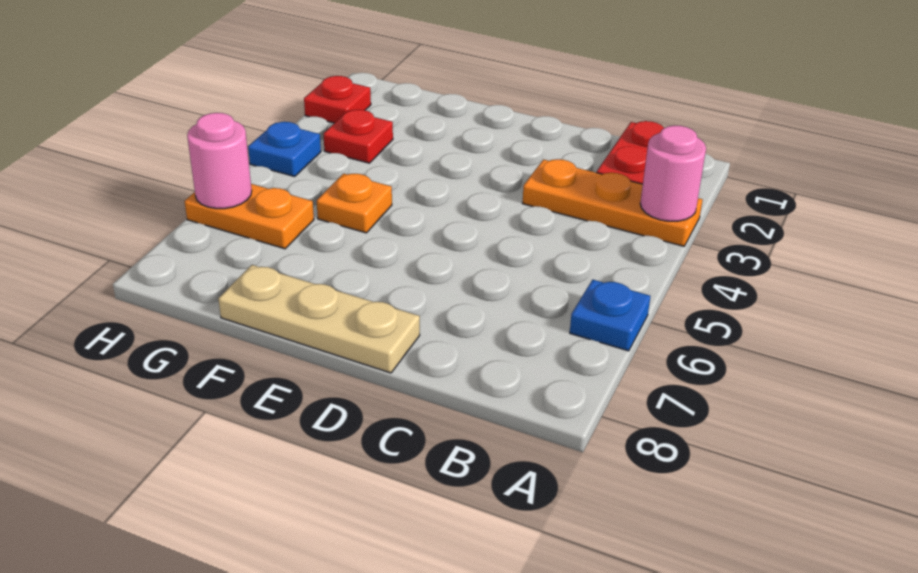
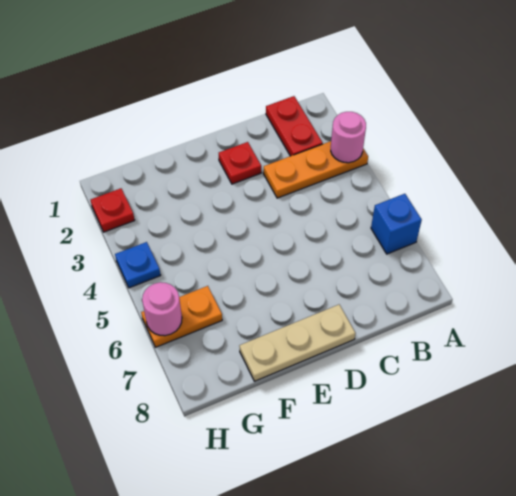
blue plate A6 level 1 -> blue brick A6 level 1
orange plate F5 level 1 -> none
red plate G3 level 1 -> red plate D2 level 1

